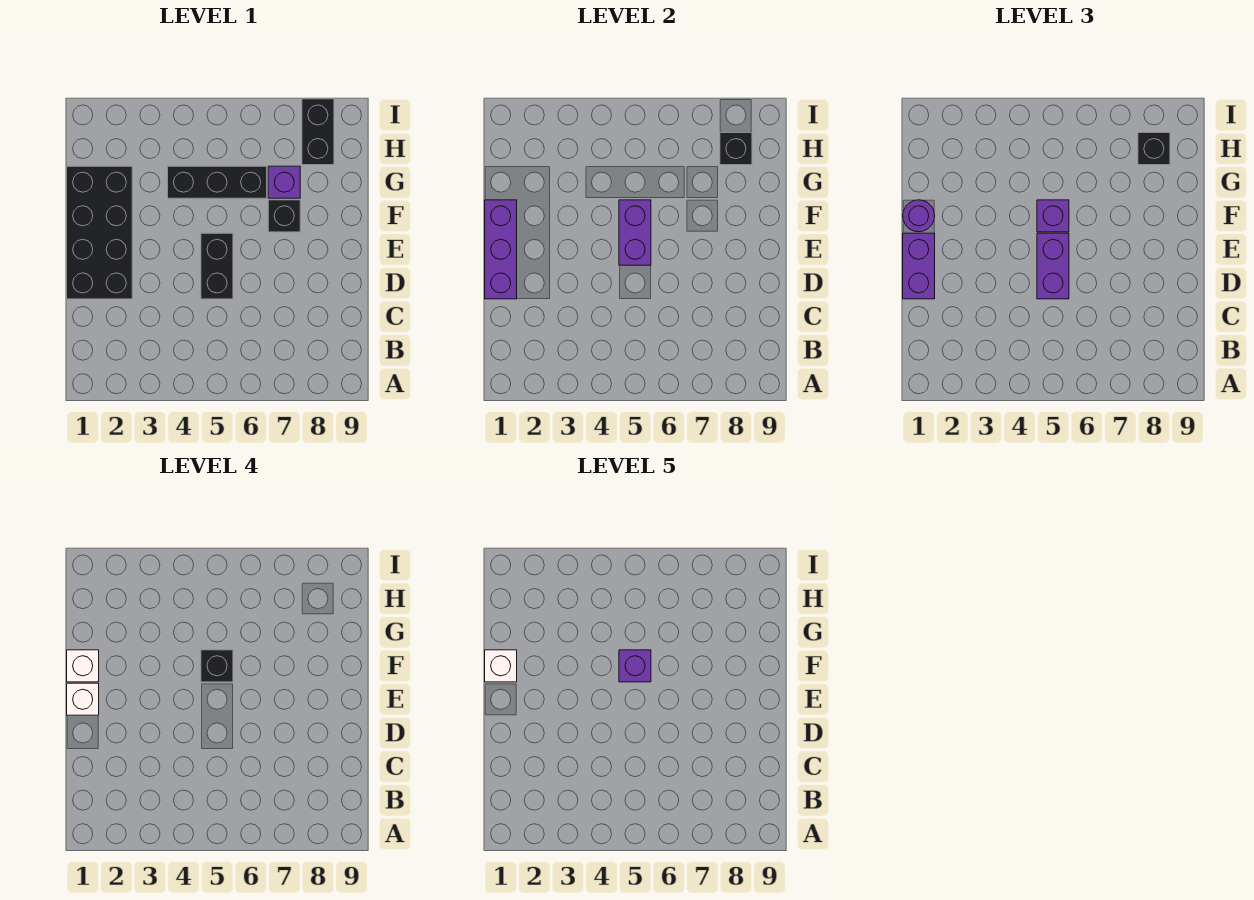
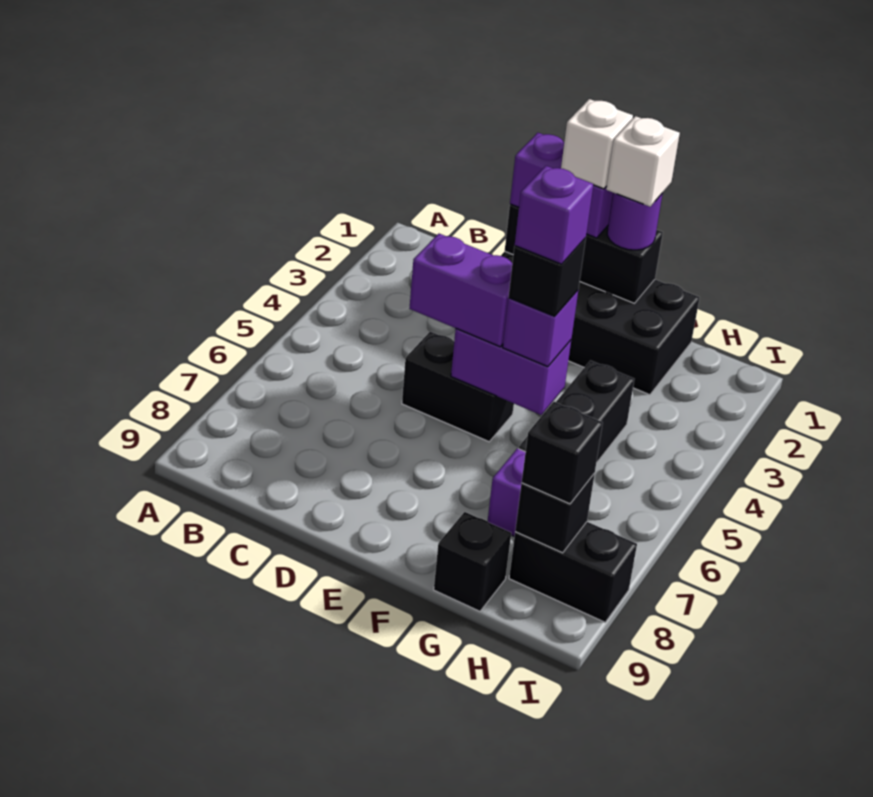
purple brick D1:F1 level 2 -> black brick D1:F1 level 2
white brick F1 level 5 -> none
black brick F7 level 1 -> black brick G9 level 1

